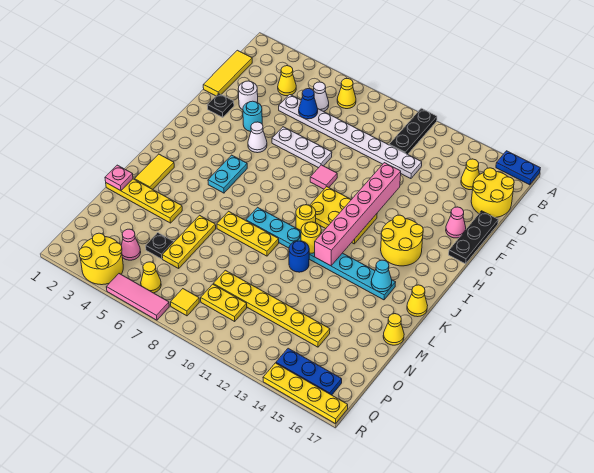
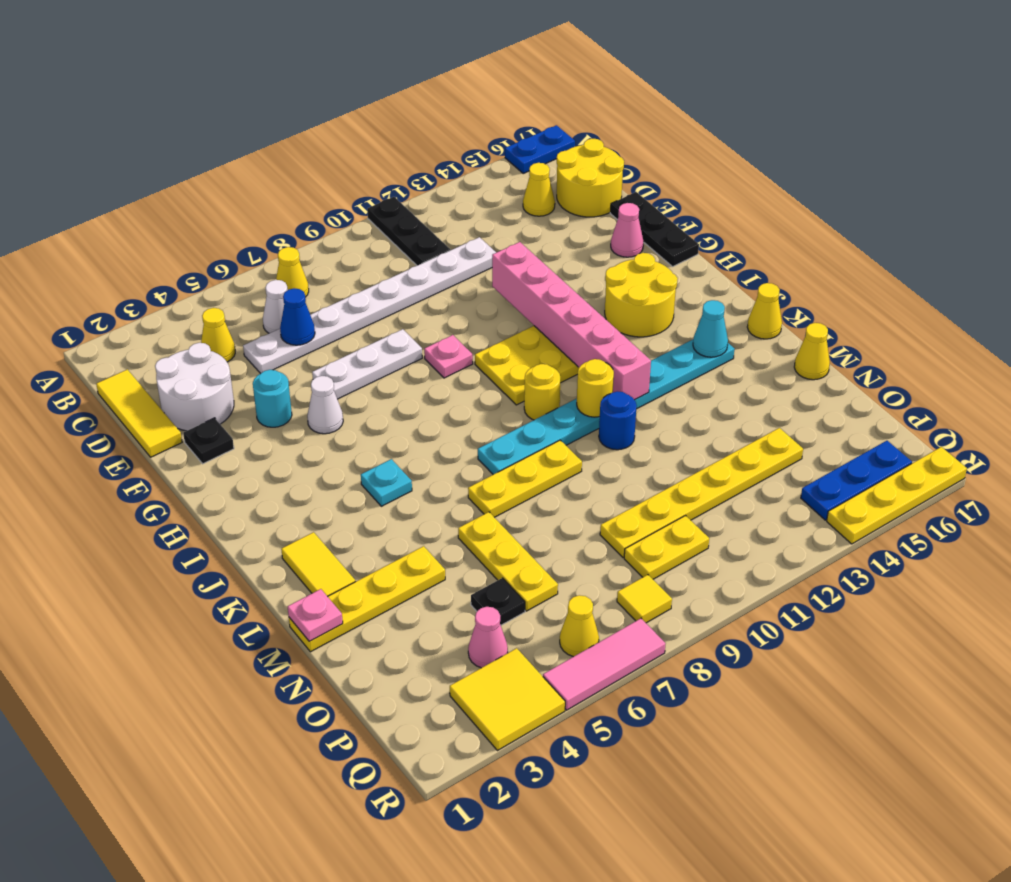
white round brick E3 level 1 -> white round brick D2:E3 level 1
pink tile G9 level 1 -> pink plate G9 level 1
cyan plate I5:J5 level 1 -> cyan plate J5 level 1
yellow round brick Q3:R4 level 1 -> yellow tile Q3:R4 level 1

